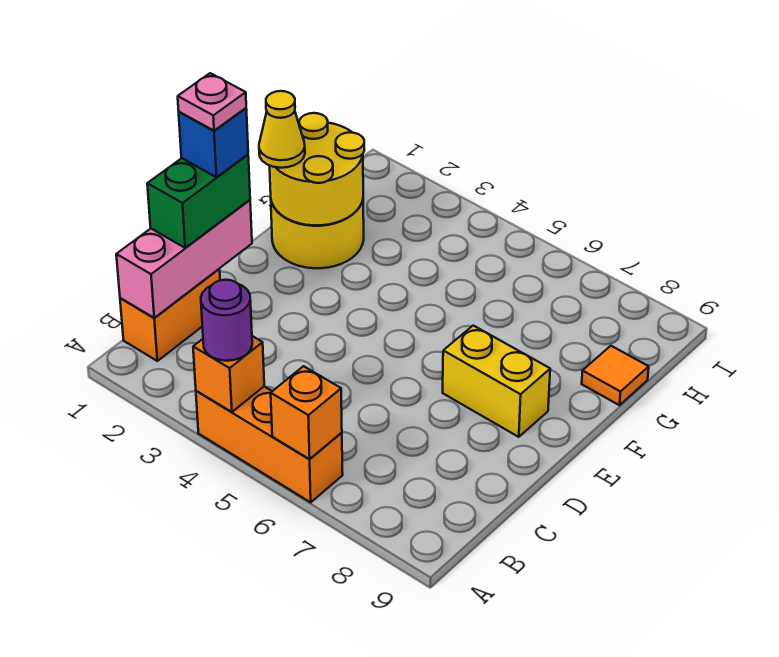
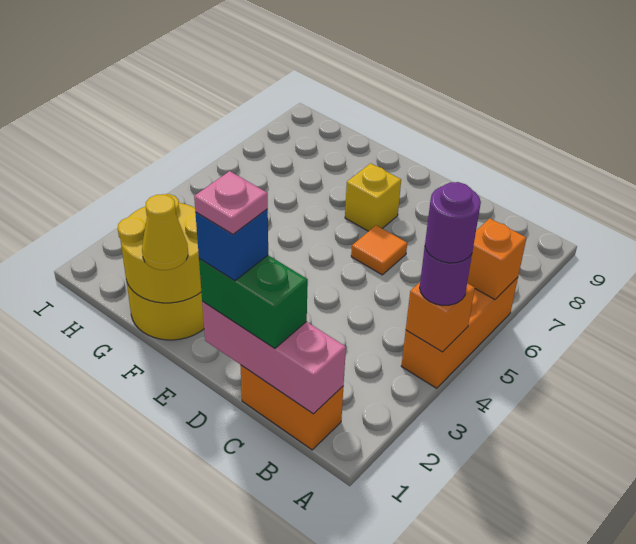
none -> purple round brick A4 level 4
yellow brick E7:E8 level 1 -> yellow brick E7 level 1
orange tile G9 level 1 -> orange tile D6 level 1

